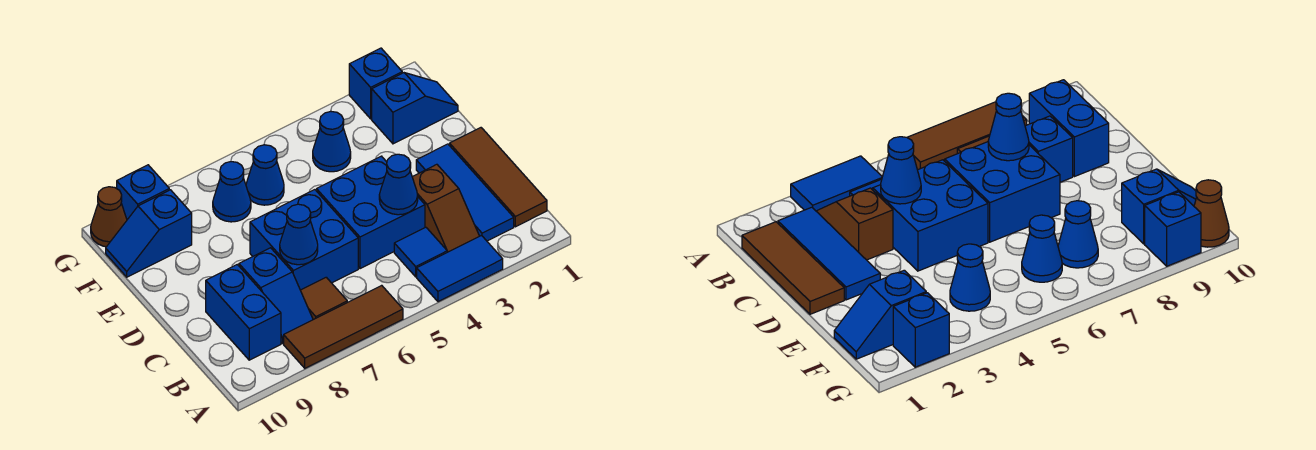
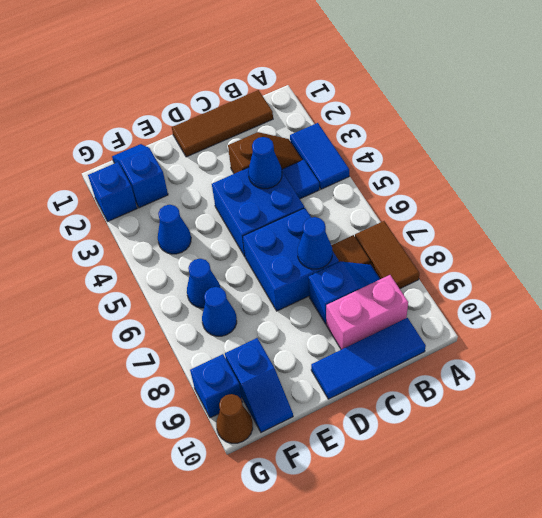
brown tile A6:A8 level 1 -> brown tile A7:A8 level 1
blue tile B2:D2 level 1 -> blue tile B10:D10 level 1
blue brick B9:C9 level 1 -> pink brick B9:C9 level 1

